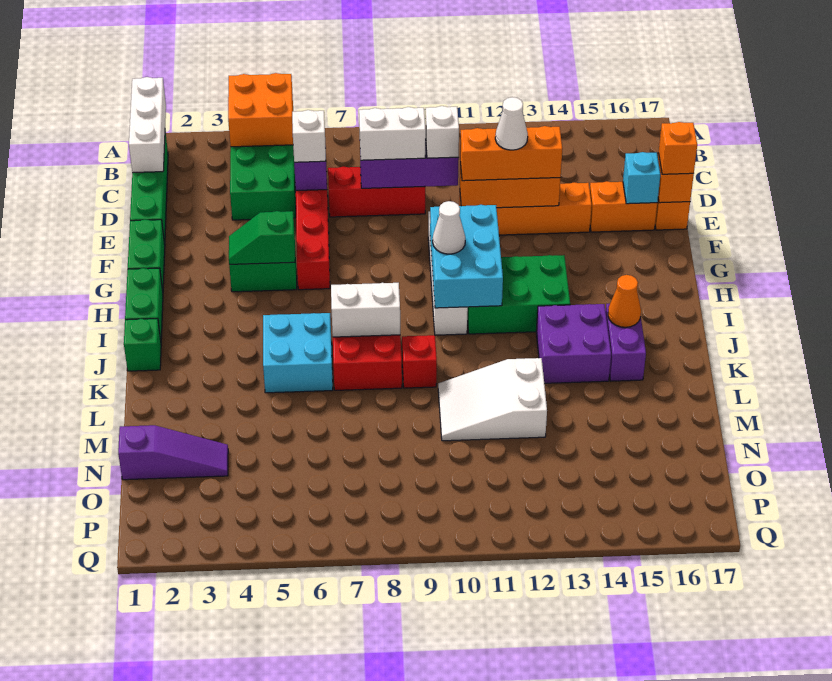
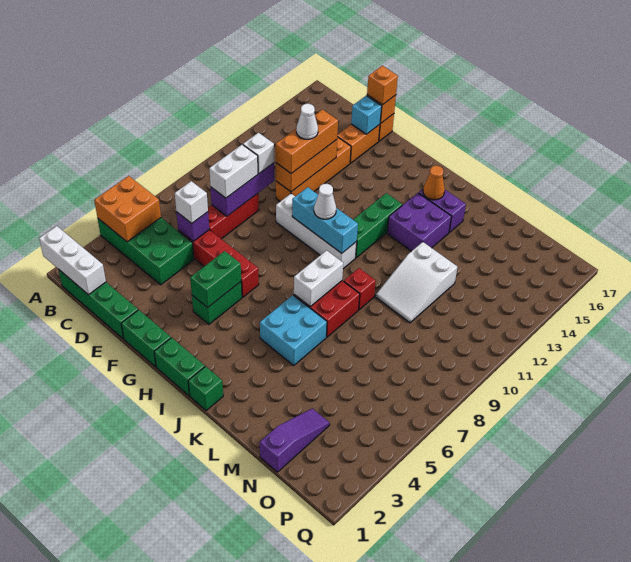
green slope G4:G5 level 2 top 5 -> green brick G4:G5 level 2
cyan brick G10:I11 level 2 -> cyan brick G10:I10 level 2
green brick H11:I13 level 1 -> green brick I11:I13 level 1

